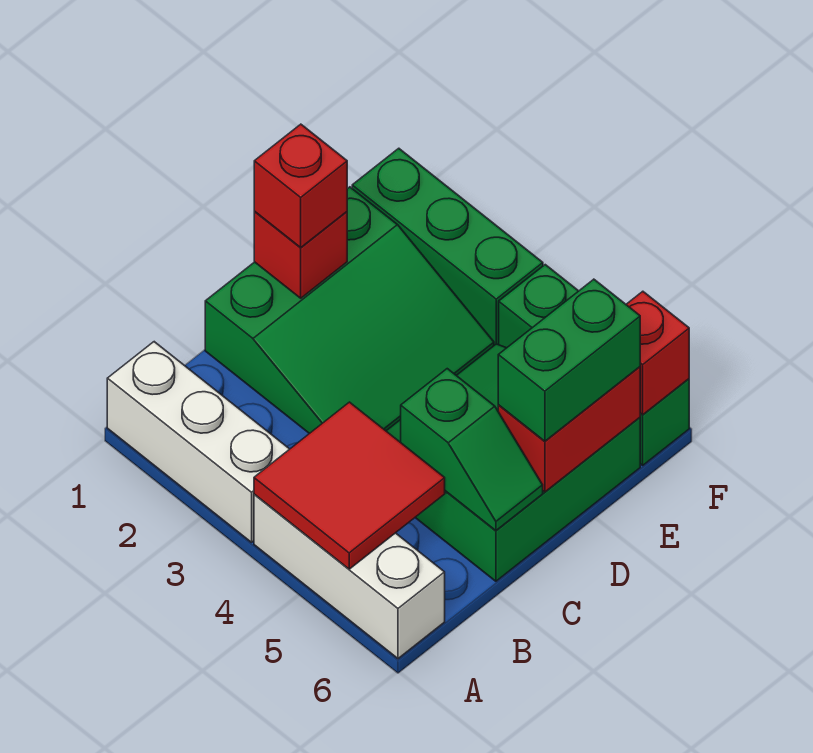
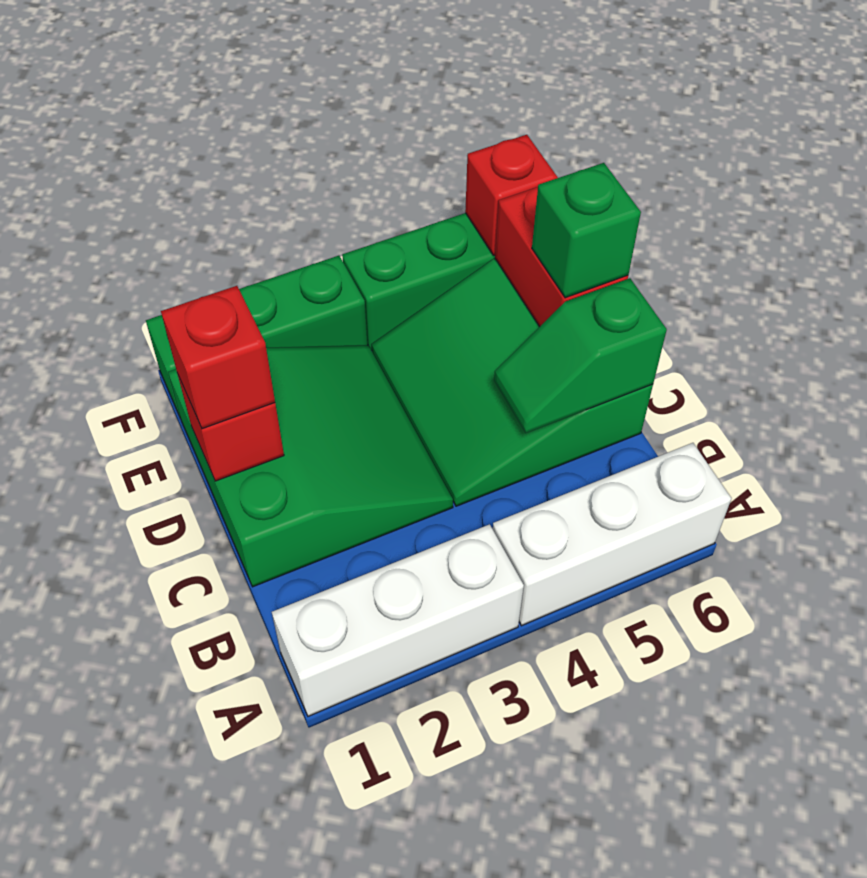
red tile A4:B5 level 2 -> none
green slope C5:C6 level 2 top 5 -> green slope C5:C6 level 2 top 6
green brick D6:E6 level 3 -> green brick D6 level 3

